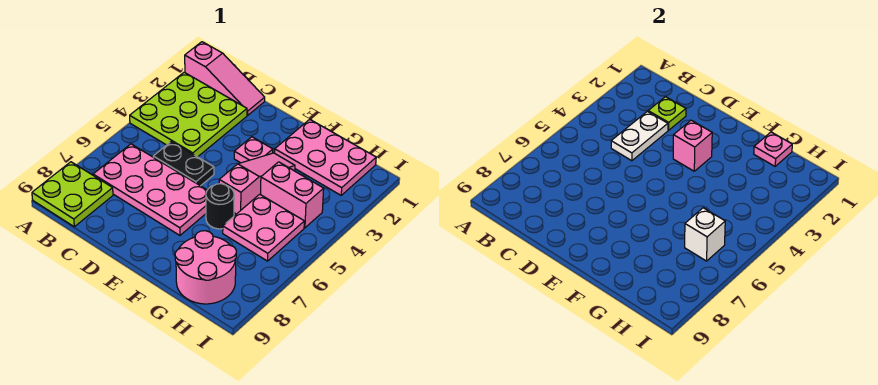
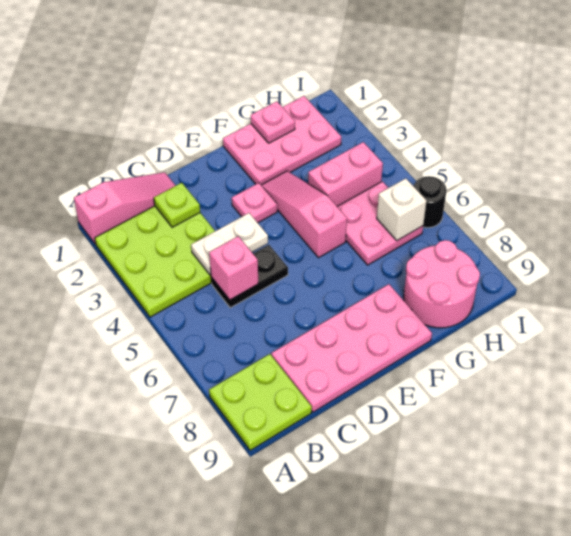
pink plate B6:E7 level 1 -> pink plate C8:F9 level 1
white plate C3:C4 level 2 -> white plate C4:D4 level 2
pink brick E3 level 2 -> pink brick C5 level 2
black round brick F6 level 1 -> black round brick I6 level 1

